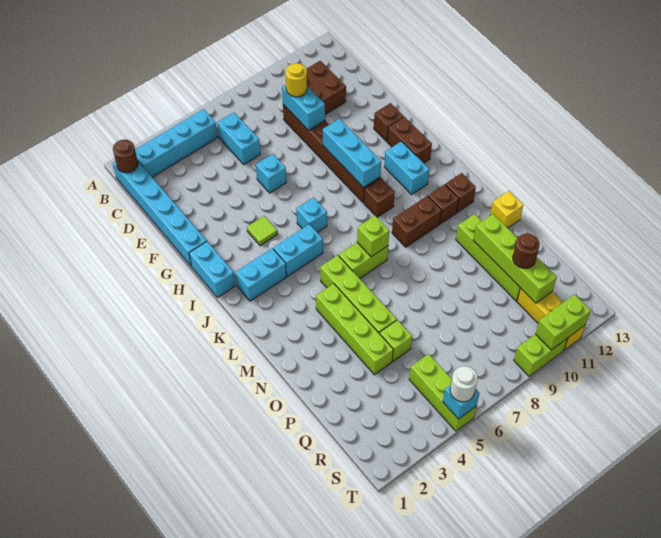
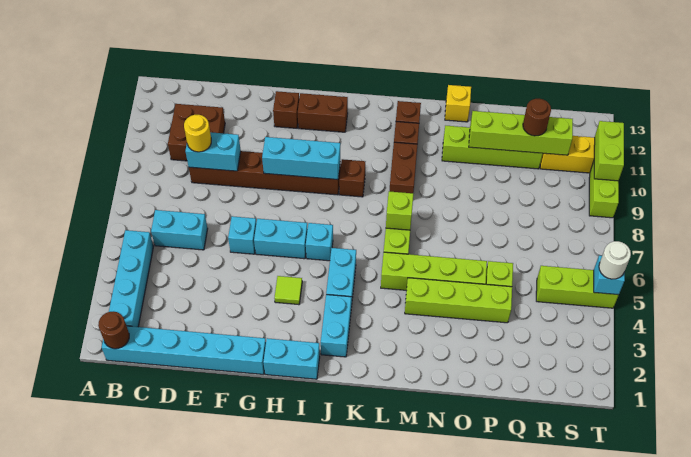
cyan brick I11:J11 level 1 -> cyan brick G6:H6 level 1

